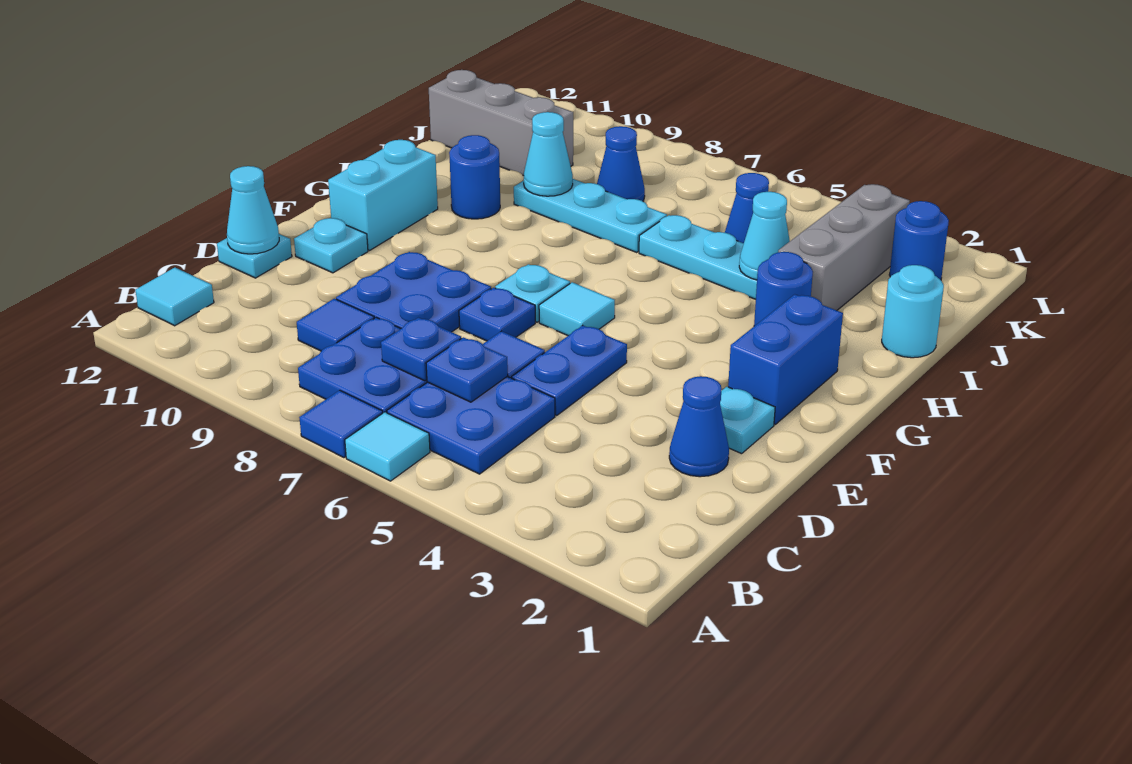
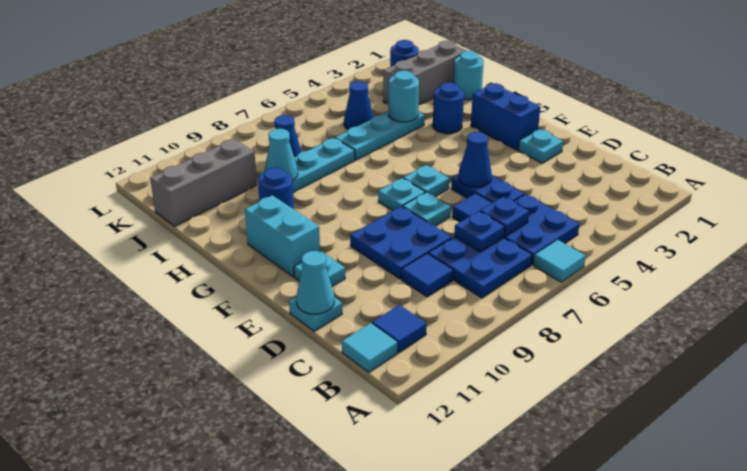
blue tile A7 level 1 -> blue tile B11 level 1
blue cone D2 level 1 -> blue cone E5 level 2
blue plate E7 level 1 -> cyan plate E7 level 1
cyan tile F6 level 1 -> cyan plate F6 level 1
grey brick I3:K3 level 1 -> grey brick J1:J3 level 1
cyan cone I4 level 2 -> cyan round brick I4 level 2

